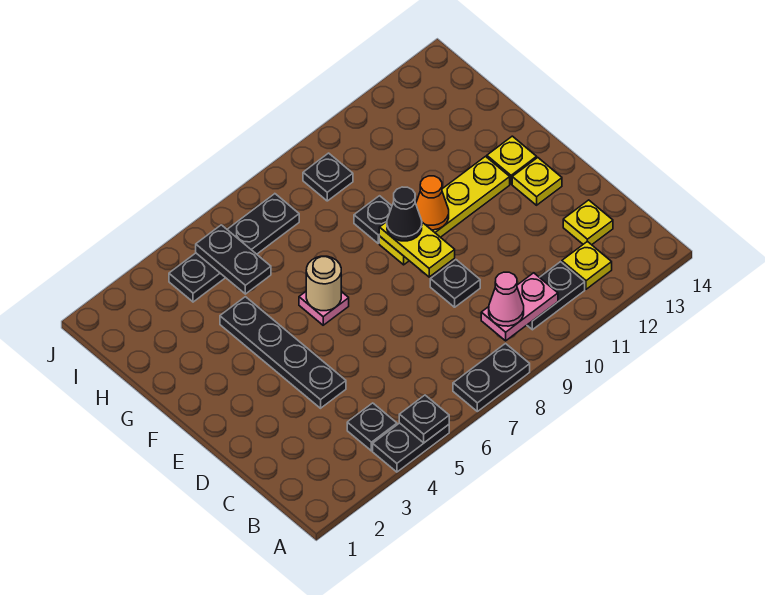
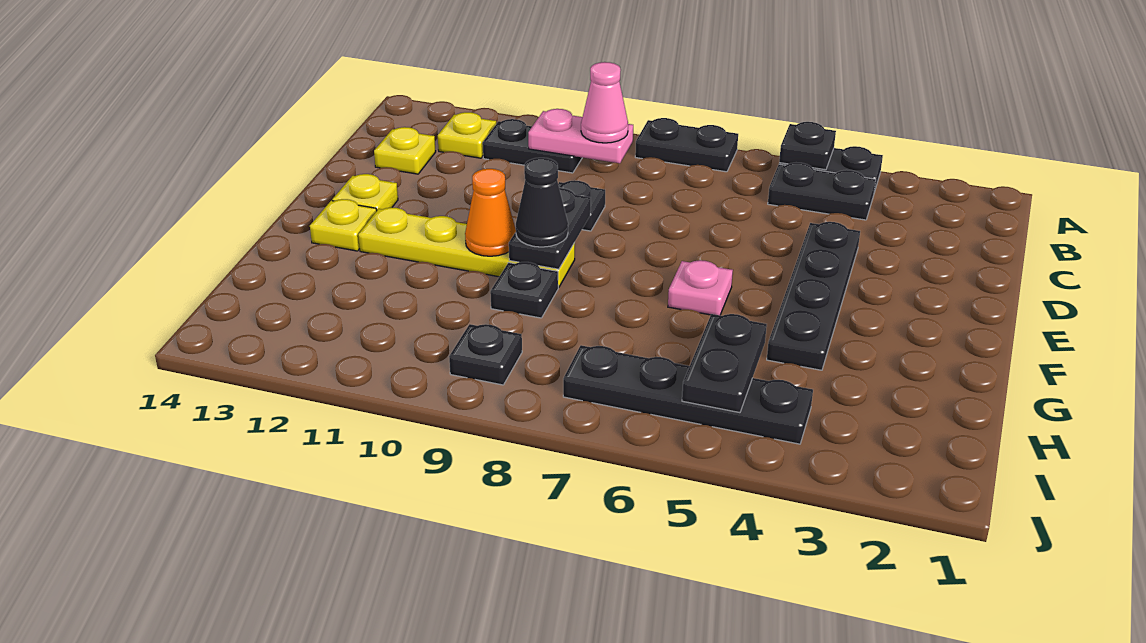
black plate B4 level 1 -> black plate B4:B5 level 1
yellow plate E9:F9 level 2 -> black plate E9:F9 level 2
tan round brick F6 level 2 -> none

